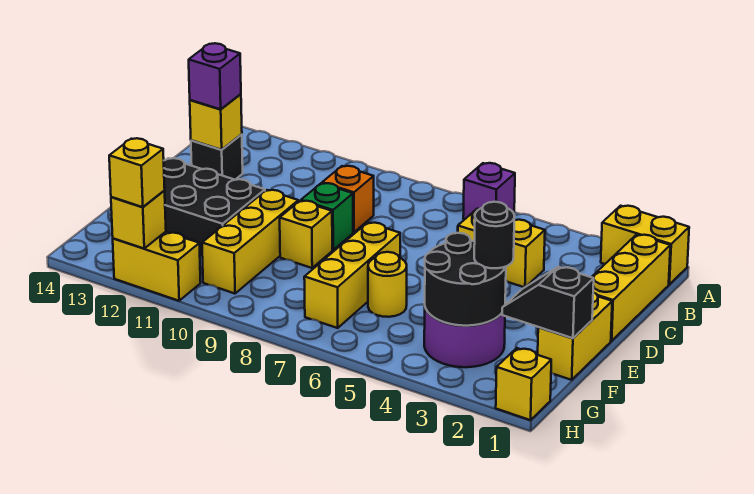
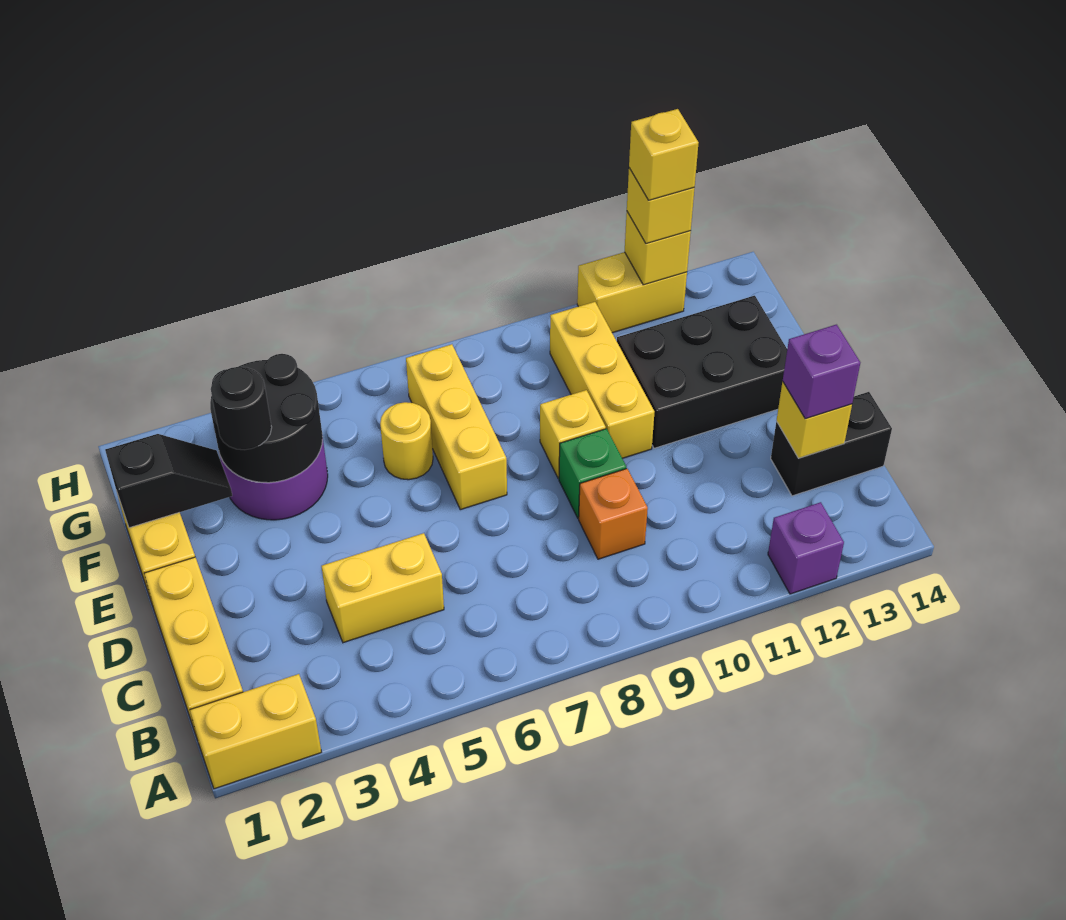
purple brick A6 level 1 -> purple brick A12 level 1
black brick C13 level 1 -> black brick C13:C14 level 1
yellow brick H1 level 1 -> yellow brick H12 level 4

